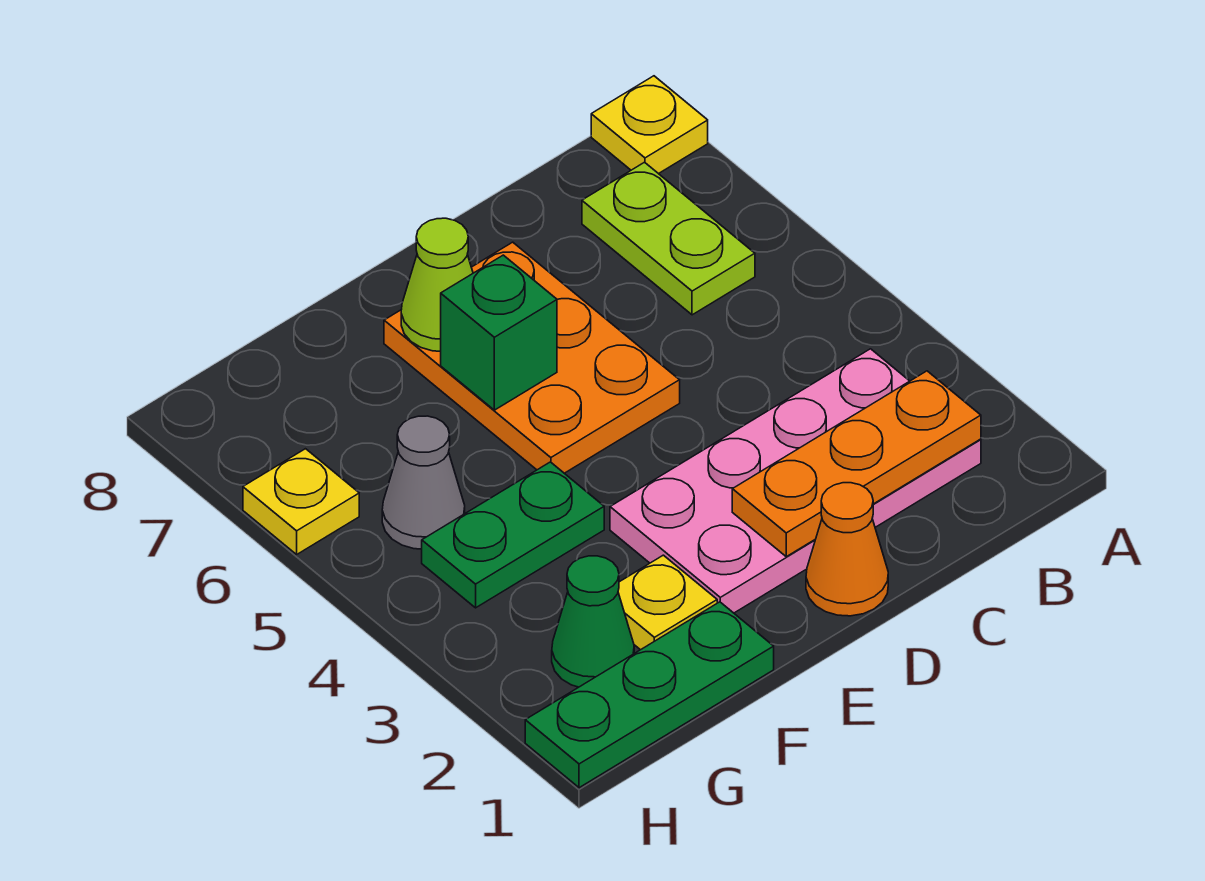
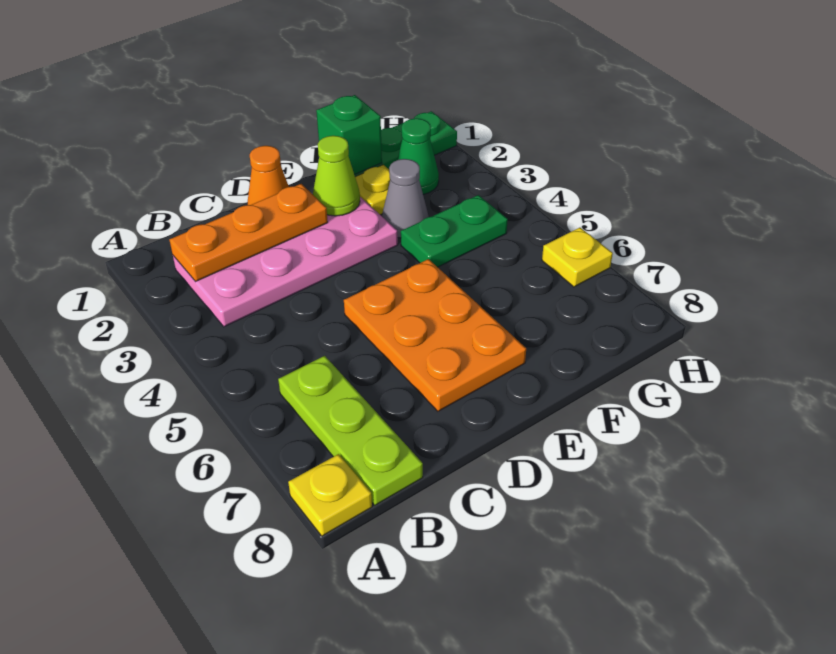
lime plate B6:B7 level 1 -> lime plate B6:B8 level 1
green brick E6 level 2 -> green brick F1 level 2
lime cone E7 level 2 -> lime cone E2 level 2
grey cone G5 level 1 -> grey cone F3 level 1

